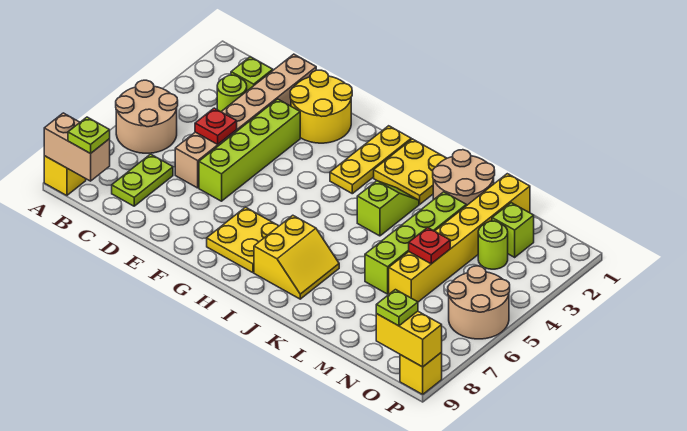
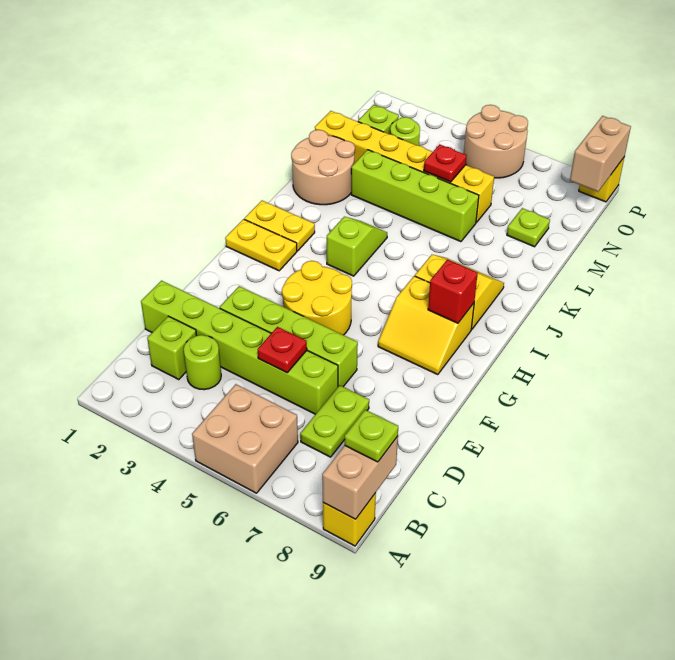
tan round brick A5:B6 level 1 -> tan brick A5:B6 level 1
lime plate C7:C8 level 1 -> lime plate C7:D7 level 1
tan brick D1:D6 level 1 -> lime brick D1:D6 level 1
yellow round brick E1:F2 level 1 -> yellow round brick F4:G5 level 1
yellow plate G7:H8 level 1 -> yellow slope G7:H8 level 1 top H
yellow plate H1:H3 level 1 -> yellow plate H1:H2 level 1
none -> red brick H8 level 2
yellow plate I1:J2 level 1 -> yellow plate I1:I2 level 1
lime slope J3:J4 level 1 top 4 -> lime slope I4:J4 level 1 top I
yellow brick O9:P9 level 2 -> tan brick O9:P9 level 2
lime plate O9 level 3 -> lime plate M8 level 1

